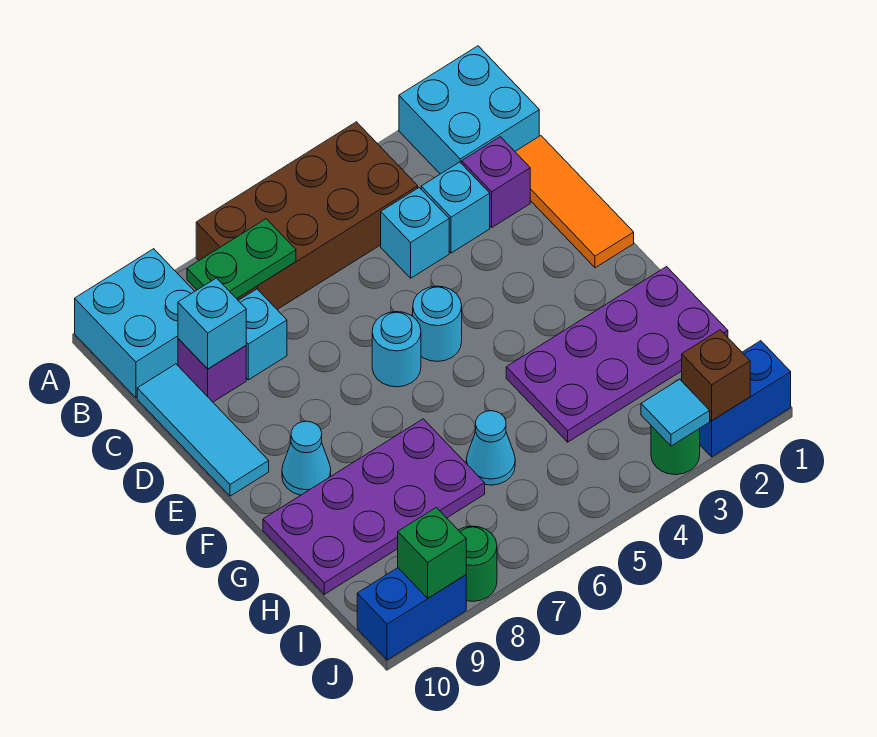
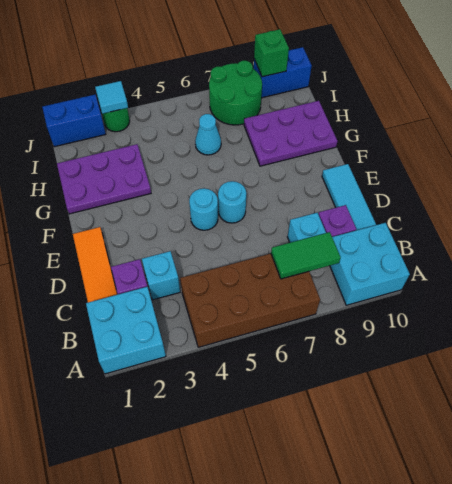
green plate B7:B8 level 2 -> green tile B7:B8 level 2
cyan brick C4 level 1 -> none
cyan brick C9 level 2 -> none
cyan cone F9 level 1 -> none
purple plate G1:H4 level 1 -> purple plate G1:H3 level 1
purple plate G7:H10 level 1 -> purple plate G8:H10 level 1
brown brick J2 level 2 -> none
green round brick J8 level 1 -> green round brick I7:J8 level 1

